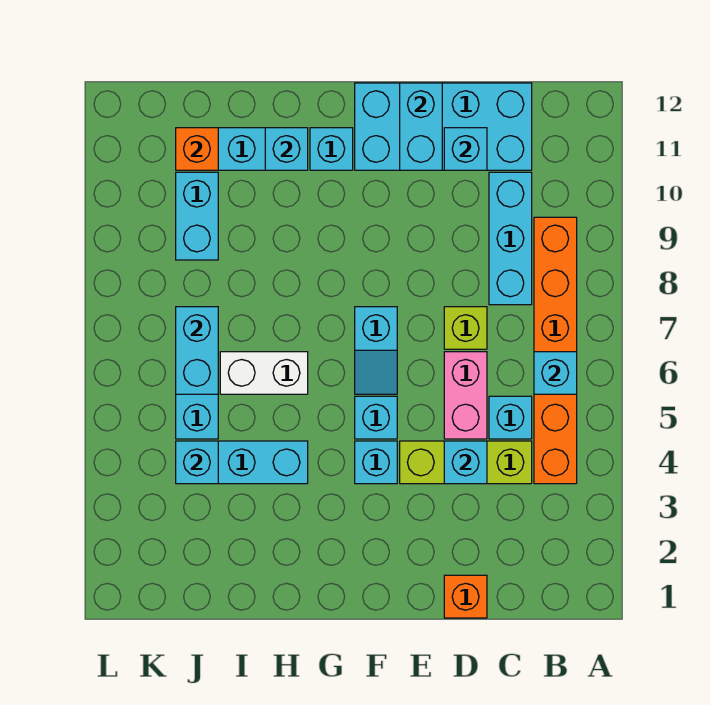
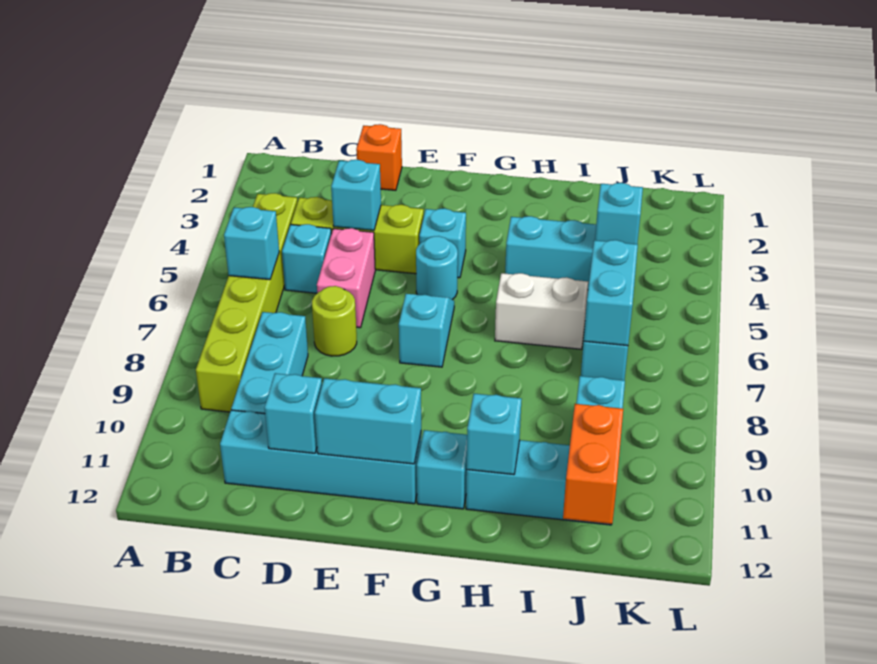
orange brick B4:B9 level 1 -> lime brick B4:B9 level 1
cyan brick C11:F12 level 1 -> cyan brick C11:F11 level 1
lime brick D7 level 1 -> lime round brick D7 level 1
cyan brick E11:E12 level 2 -> cyan brick E11:F11 level 2
cyan brick F5 level 1 -> cyan round brick F5 level 1
orange brick J11 level 2 -> orange brick J11:J12 level 2

